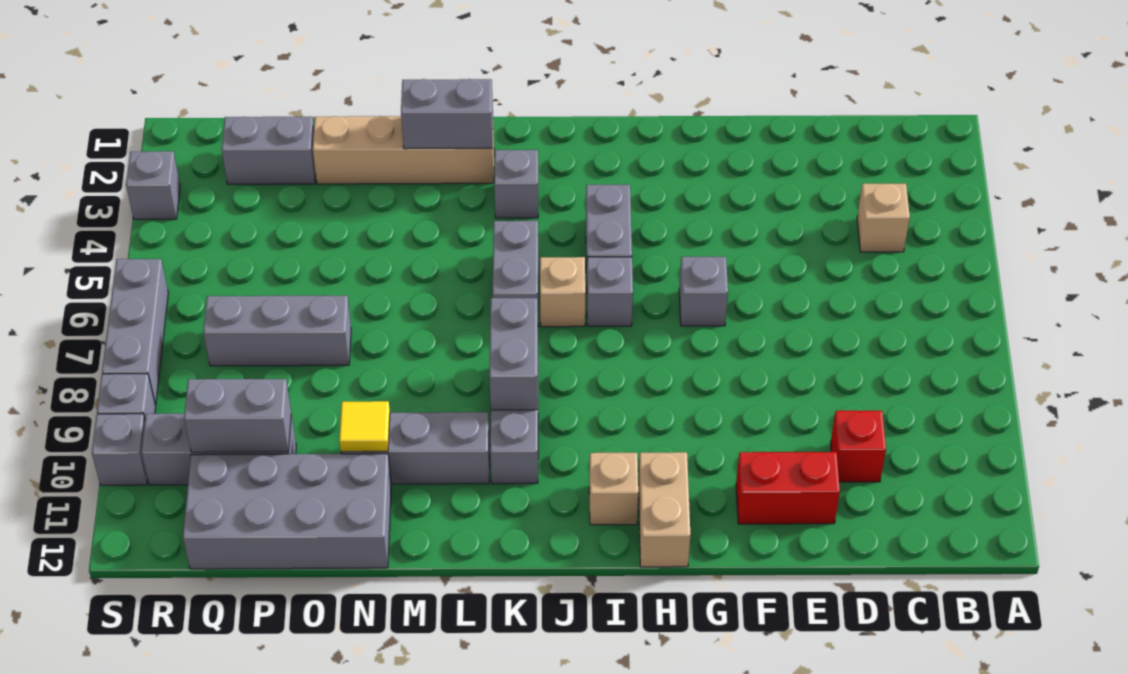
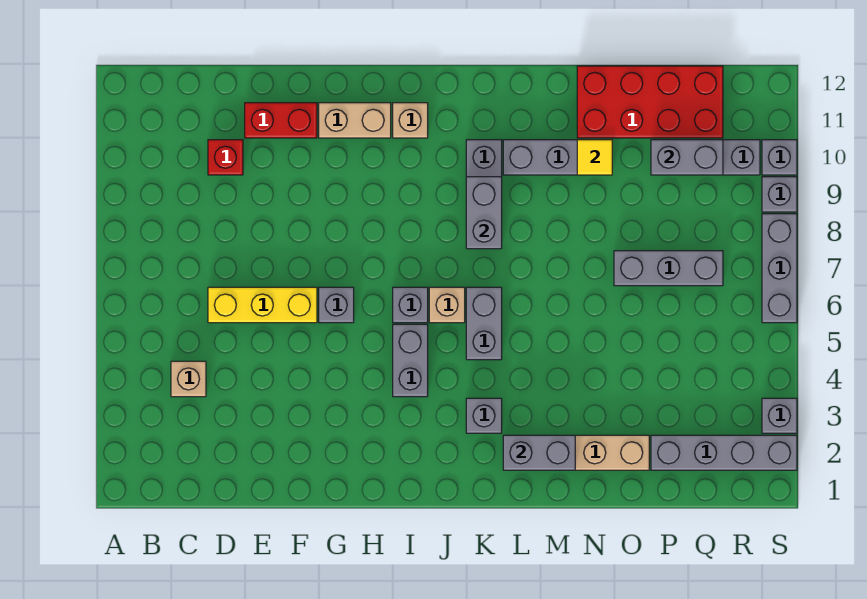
none -> yellow brick D6:F6 level 1
tan brick H11:H12 level 1 -> tan brick G11:H11 level 1
grey brick N11:Q12 level 1 -> red brick N11:Q12 level 1
grey brick P2:Q2 level 1 -> grey brick P2:S2 level 1

